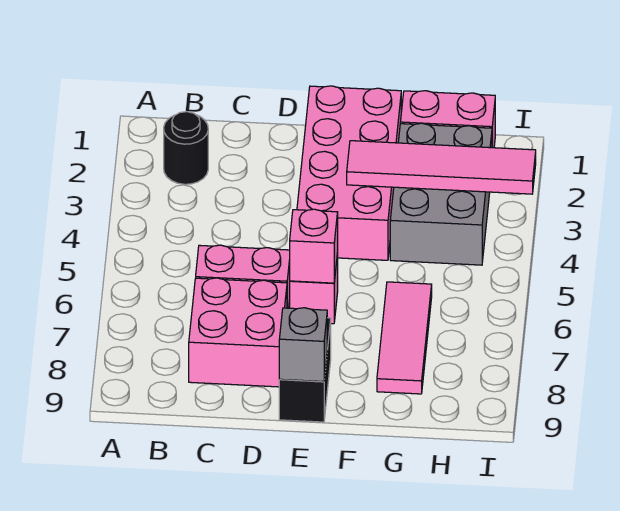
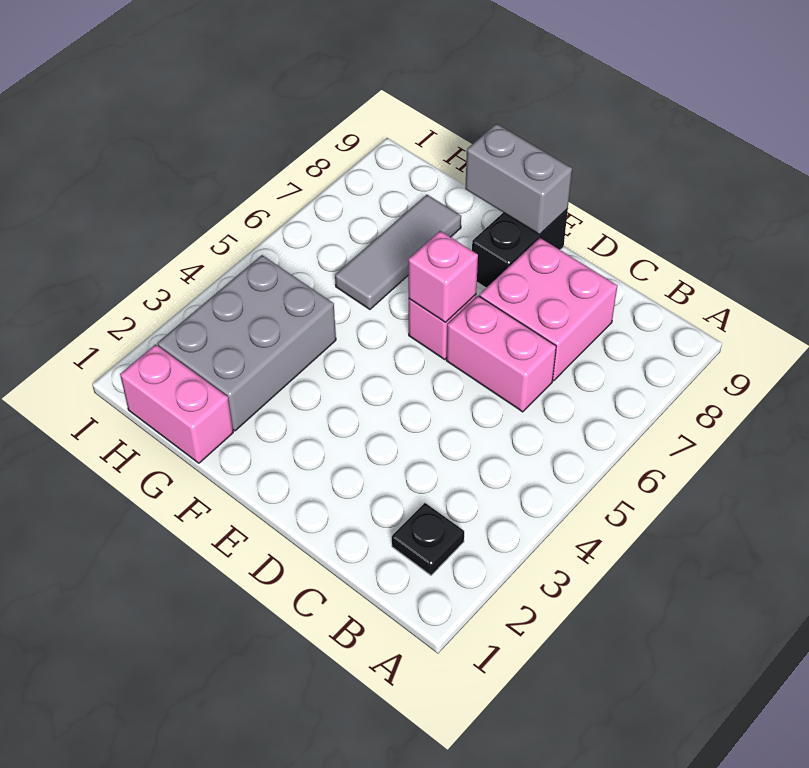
black round brick B2 level 1 -> black plate B2 level 1
pink brick E1:F4 level 1 -> none
grey brick E9 level 2 -> grey brick E9:F9 level 2
pink tile F3:I3 level 2 -> none
pink tile G6:G8 level 1 -> grey tile G6:G8 level 1

